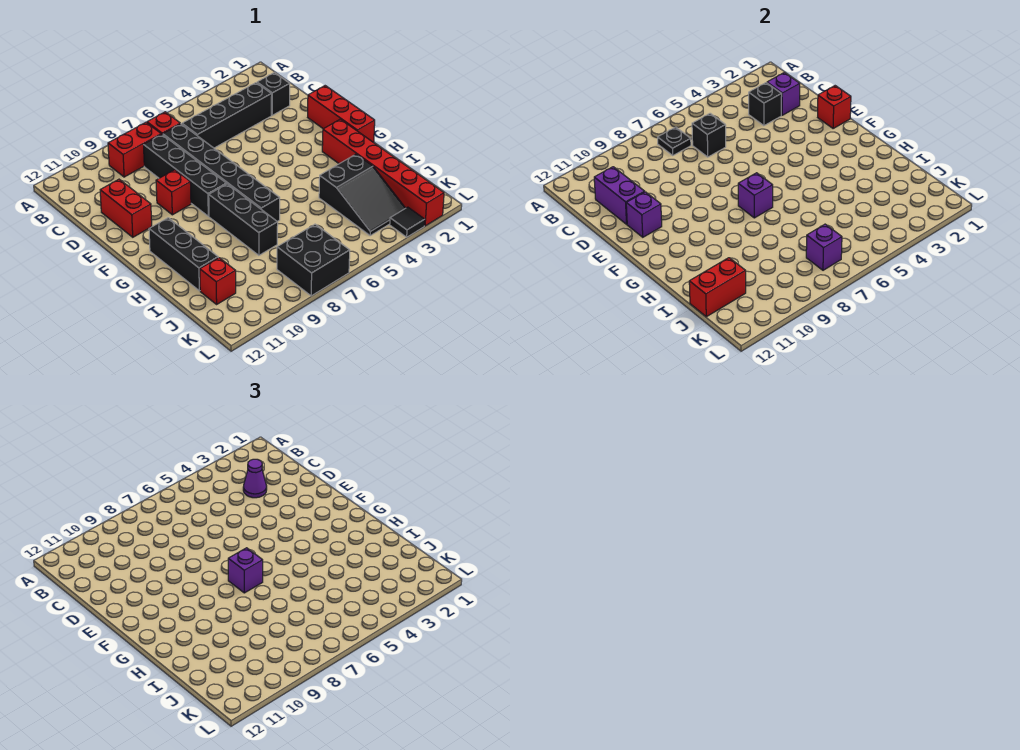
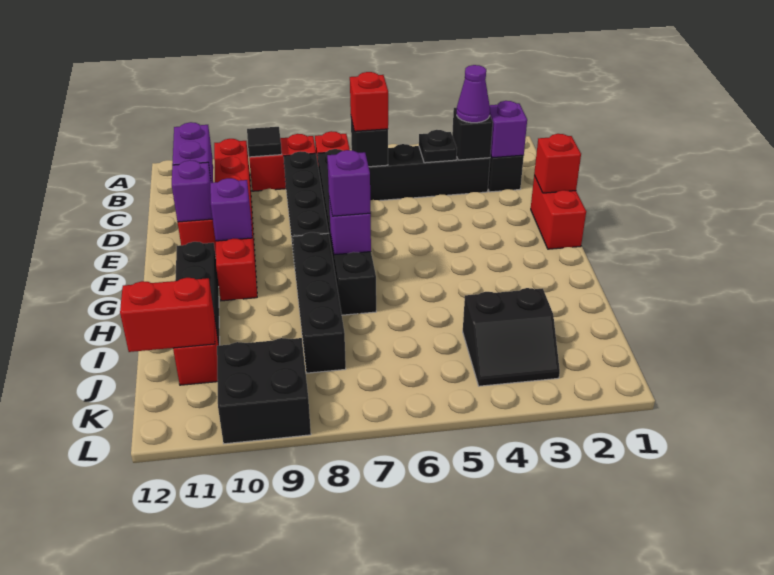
black plate B7 level 2 -> black plate C4 level 2
red brick E1:G1 level 1 -> red brick E1:F1 level 1
red brick E9 level 1 -> red brick C6 level 3
red brick G2:L2 level 1 -> red brick B10:G10 level 1
black brick G8:I8 level 1 -> black brick G8:J8 level 1
black slope I3:K4 level 1 top I -> black slope J3:K4 level 1 top J
black brick K7:L8 level 1 -> black brick K9:L10 level 1
purple brick K7 level 2 -> purple brick F10 level 2
black tile L3 level 1 -> black tile B9 level 2

